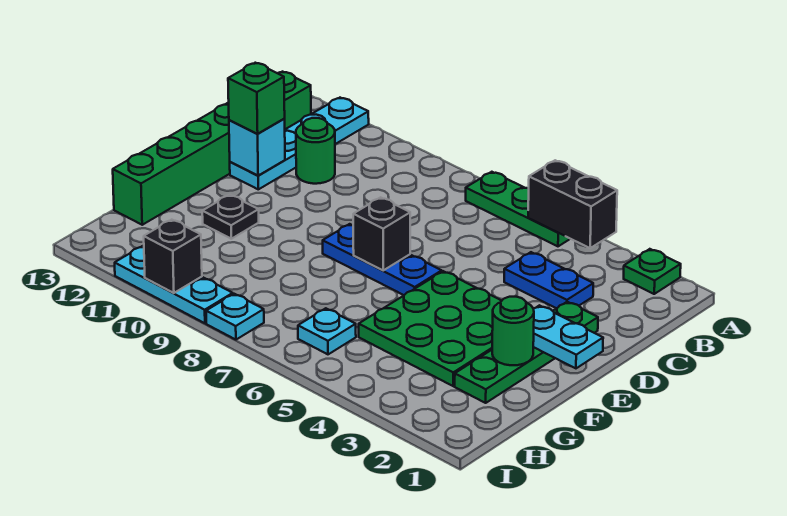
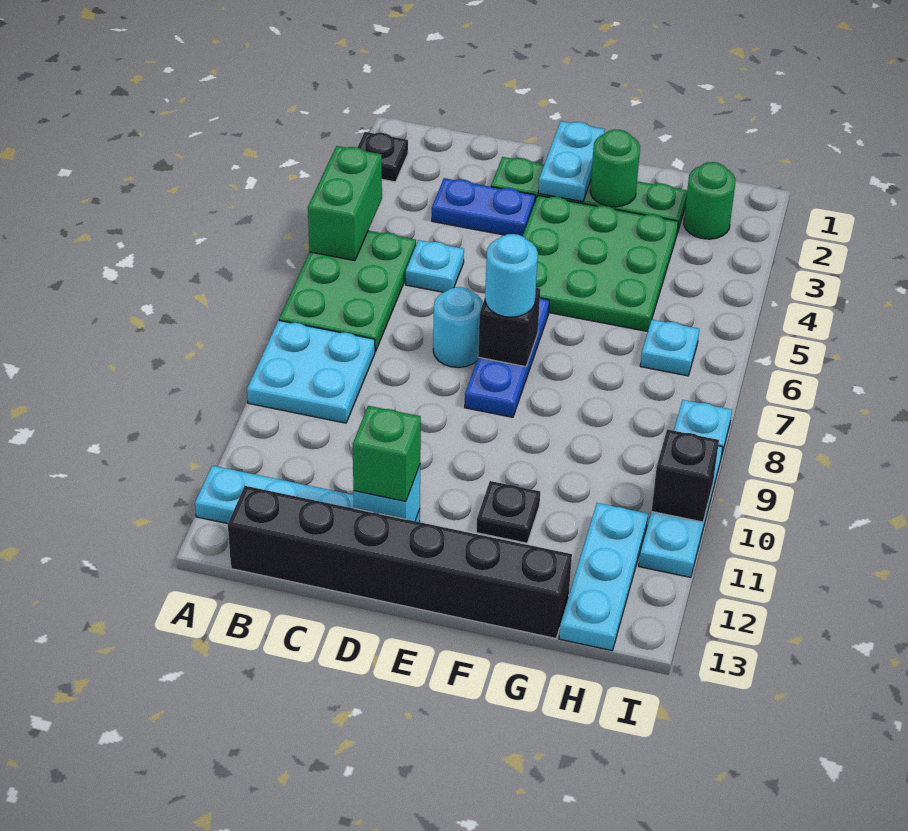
green plate A2 level 1 -> black plate A2 level 1
black brick A4:A5 level 2 -> green brick A4:A5 level 2
green plate A5:A7 level 1 -> green plate A5:B7 level 1
none -> cyan plate A8:B9 level 1
green brick B13:G13 level 1 -> black brick B13:G13 level 1
blue plate C3:C4 level 1 -> blue plate C3:D3 level 1
none -> cyan plate C5 level 1
green round brick C11 level 1 -> green round brick H2 level 1
none -> cyan round brick D7 level 1
none -> cyan round brick E7 level 3
none -> cyan plate H11:H13 level 1

